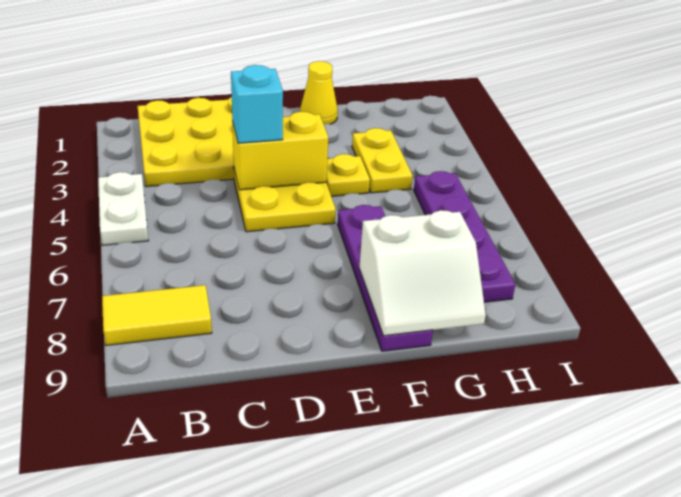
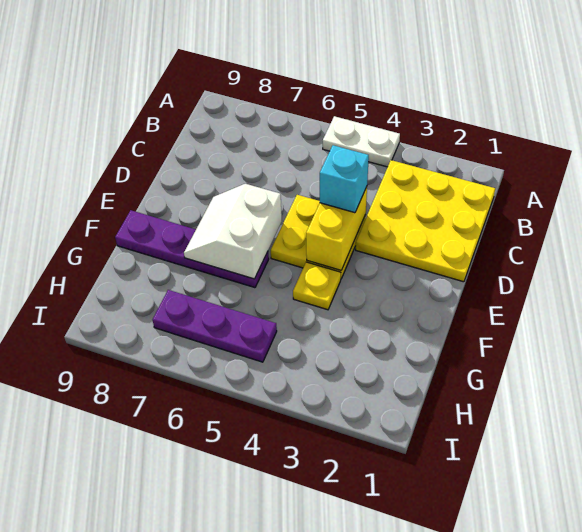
yellow tile A8:B8 level 1 -> none
yellow cone F1 level 1 -> none
white slope F8:G9 level 2 top 8 -> white slope E6:F7 level 2 top 6
yellow plate G3:G4 level 1 -> none
purple plate H5:H8 level 1 -> purple plate H5:H7 level 1

